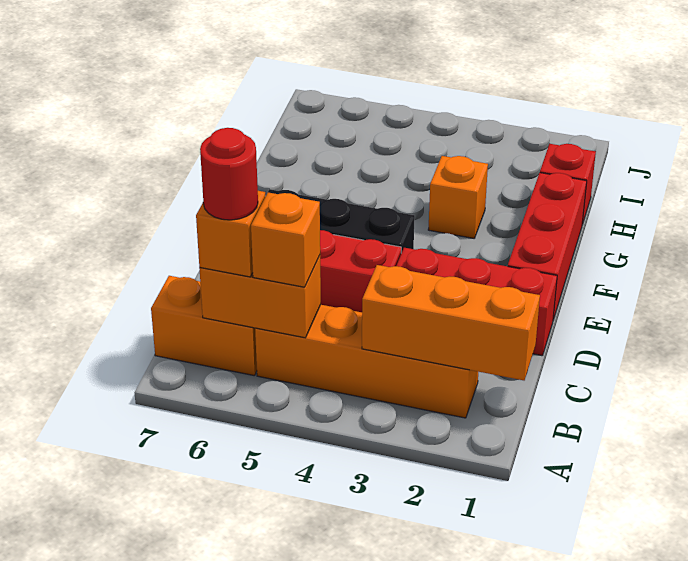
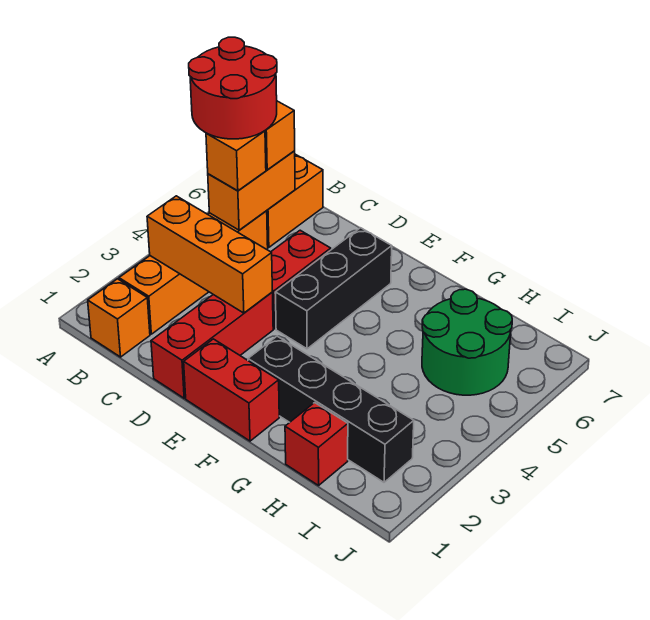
orange brick B1:B3 level 2 -> orange brick B3:D3 level 2
red round brick B6 level 4 -> red round brick A5:B6 level 4
red brick E1:G1 level 1 -> red brick E1:F1 level 1
none -> black brick F2:I2 level 1
orange brick G3 level 1 -> orange brick B1 level 1
none -> green round brick H5:I6 level 1

